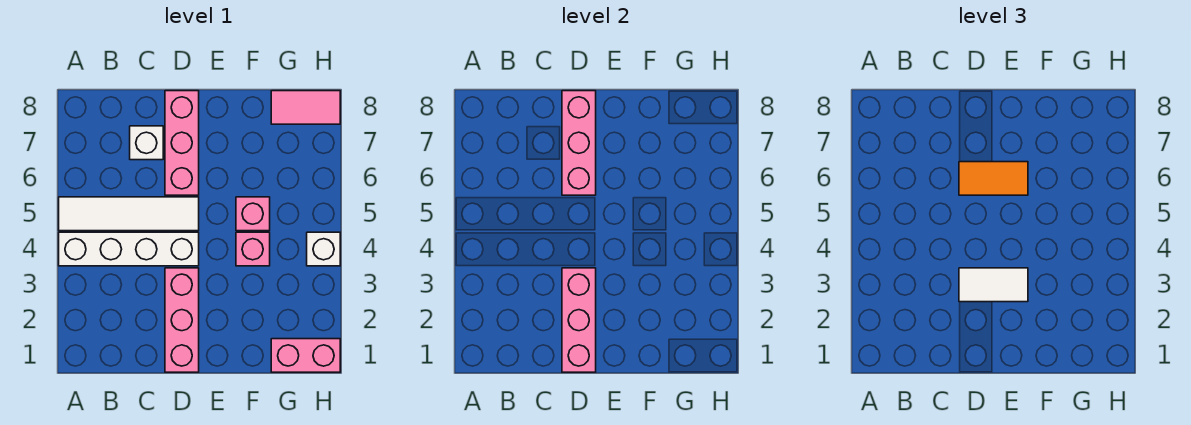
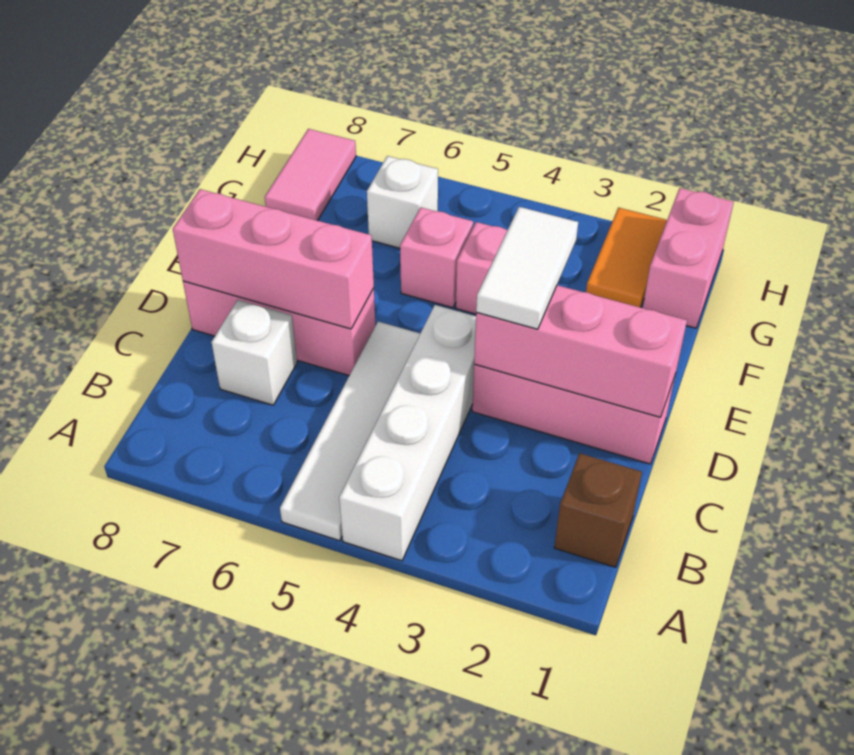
none -> brown brick B1 level 1
orange tile D6:E6 level 3 -> orange tile G2:H2 level 1
white brick H4 level 1 -> white brick G6 level 1

